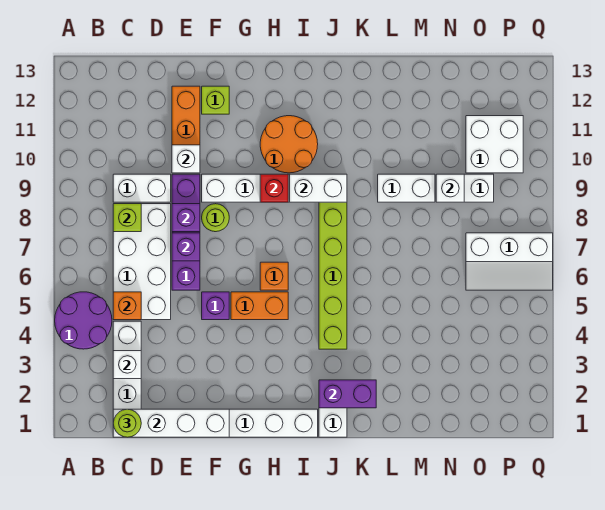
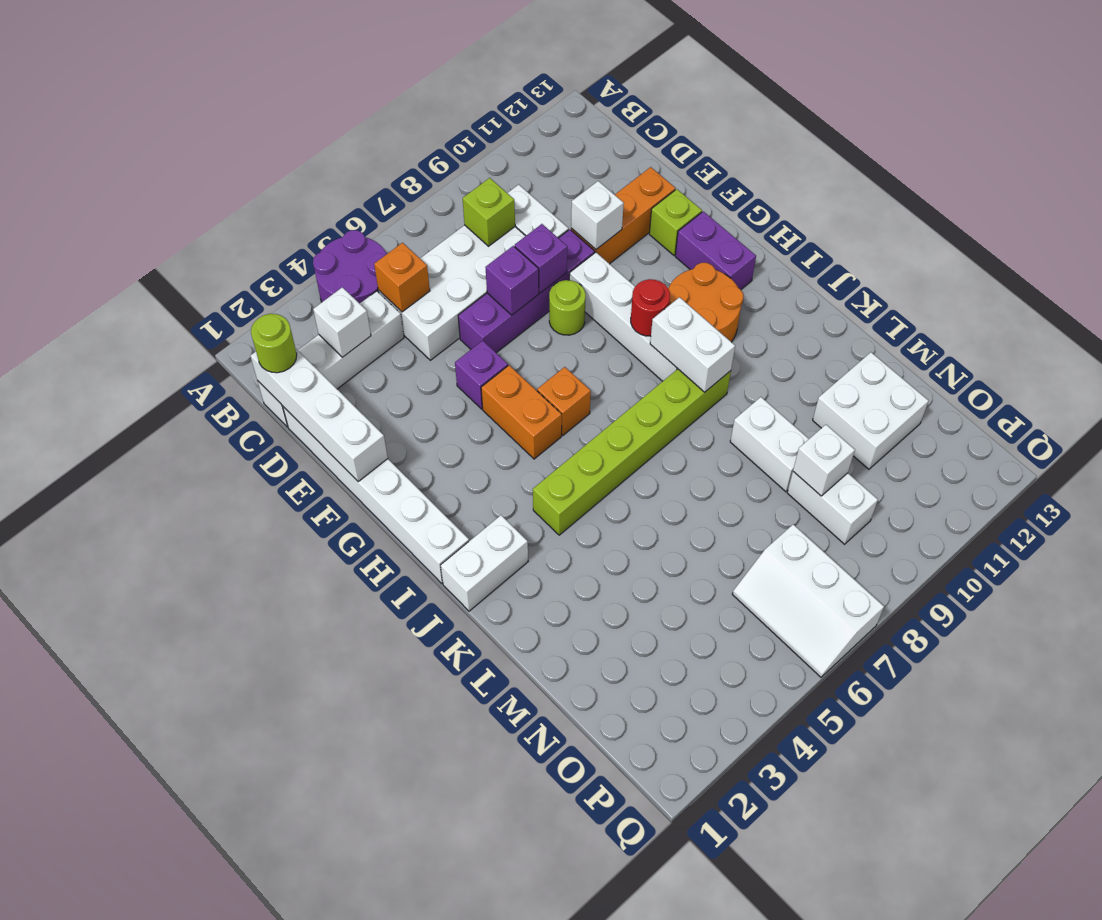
red brick H9 level 2 -> red round brick H9 level 2
purple brick J2:K2 level 2 -> purple brick G12:H12 level 1
white brick O10:P11 level 1 -> white brick M11:N12 level 1

